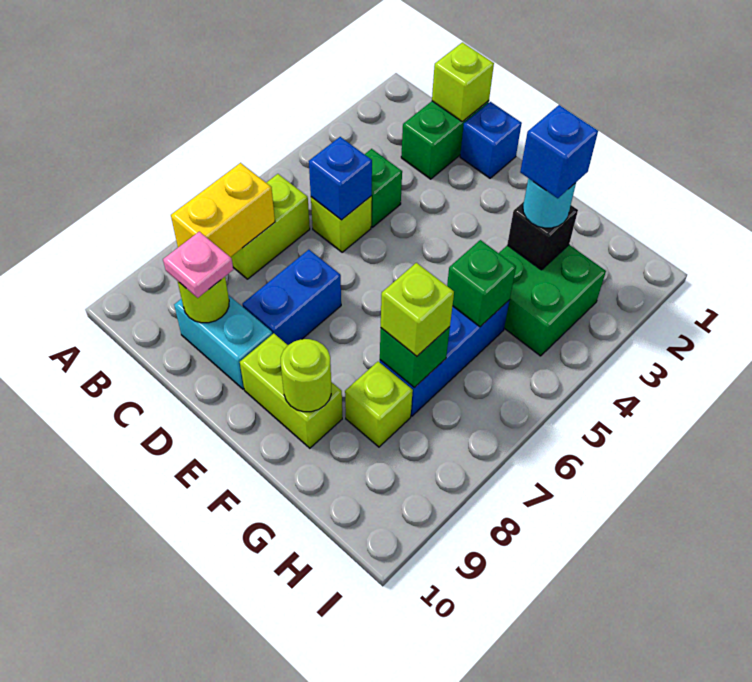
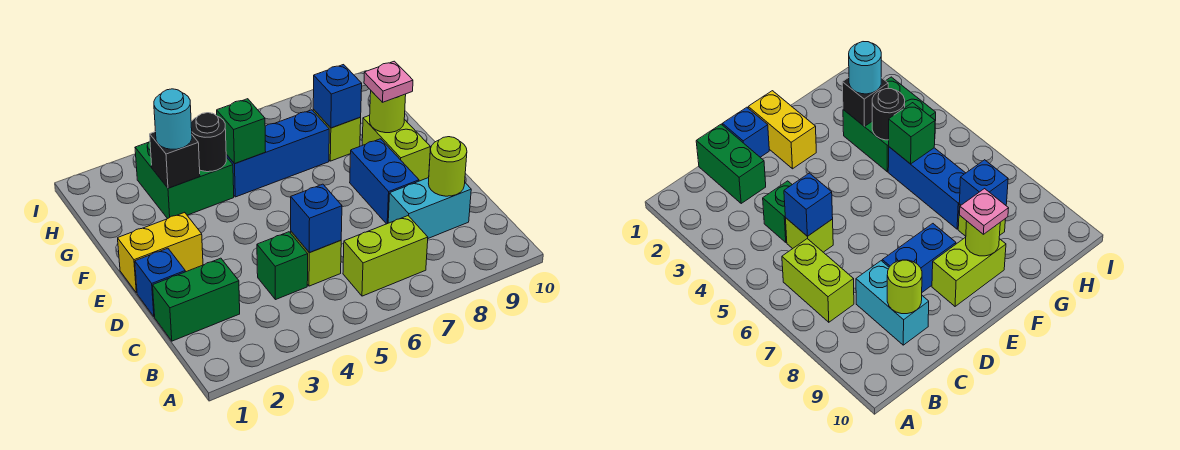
yellow brick B7:B8 level 2 -> yellow brick E1:E2 level 1
lime brick C1 level 2 -> none
cyan brick C9:D9 level 1 -> cyan brick C8:C9 level 1
pink plate C9 level 3 -> pink plate F9 level 3
blue brick D7:D8 level 1 -> blue brick D8:E8 level 1
blue brick G3 level 4 -> blue brick G8 level 2
none -> black round brick G4 level 2
green brick G7 level 2 -> none
lime brick G7 level 3 -> none

